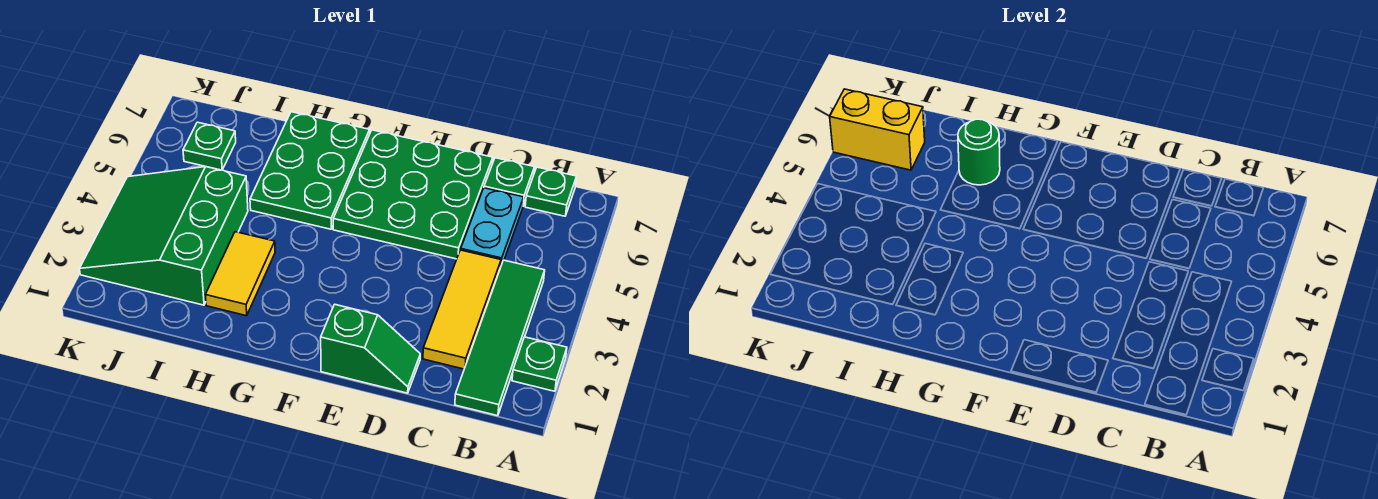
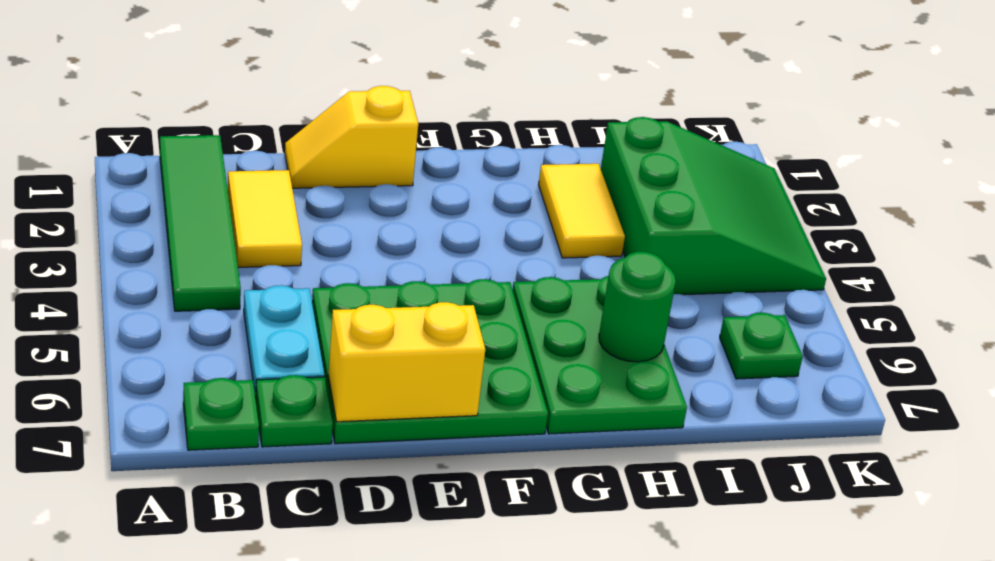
green plate A2 level 1 -> none
yellow tile C2:C4 level 1 -> yellow tile C2:C3 level 1
green slope D1:E1 level 1 top E -> yellow slope D1:E1 level 1 top E
yellow brick J6:K6 level 2 -> yellow brick D7:E7 level 2

